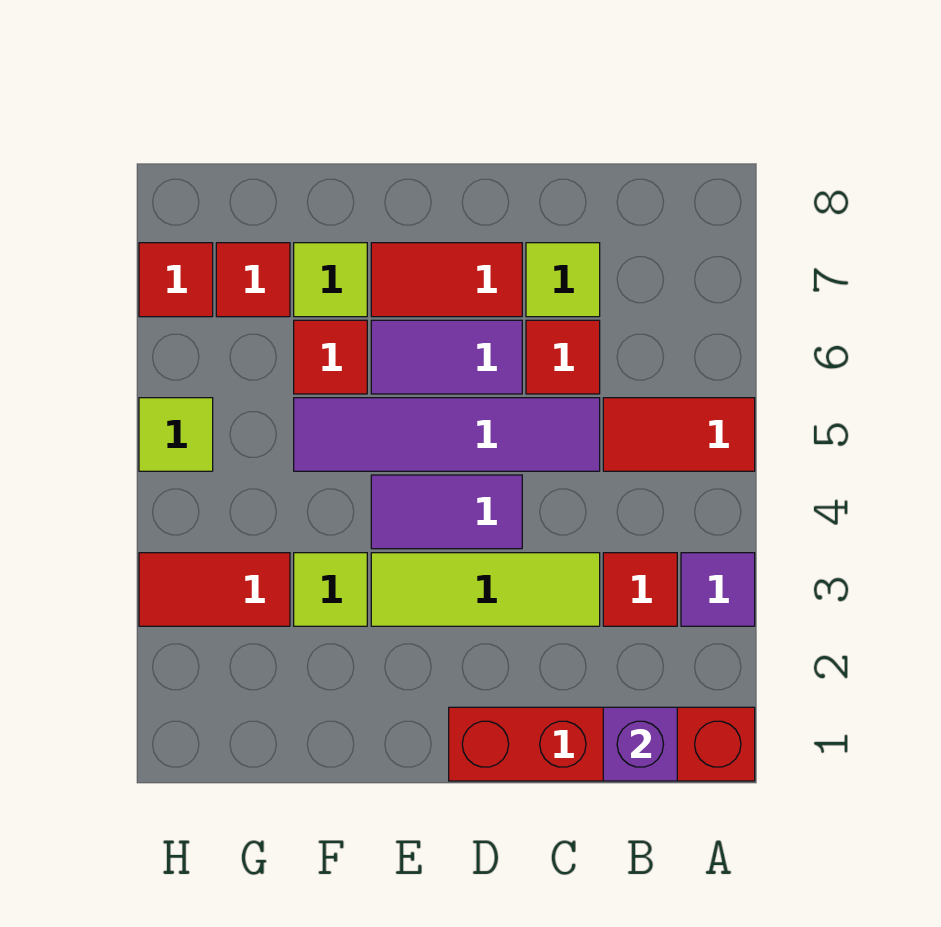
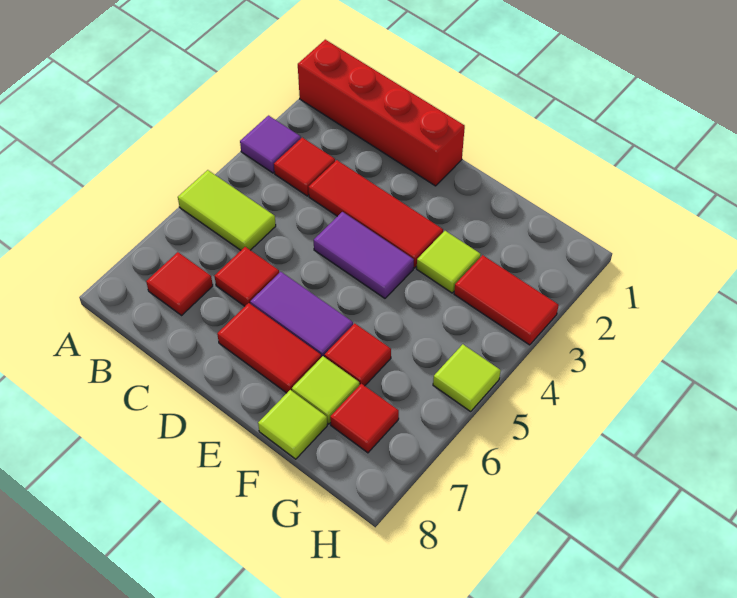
red tile A5:B5 level 1 -> lime tile A5:B5 level 1
purple brick B1 level 2 -> none
lime tile C3:E3 level 1 -> red tile C3:E3 level 1
purple tile C5:F5 level 1 -> none
lime tile C7 level 1 -> lime tile F8 level 1
red tile H7 level 1 -> red tile B7 level 1

